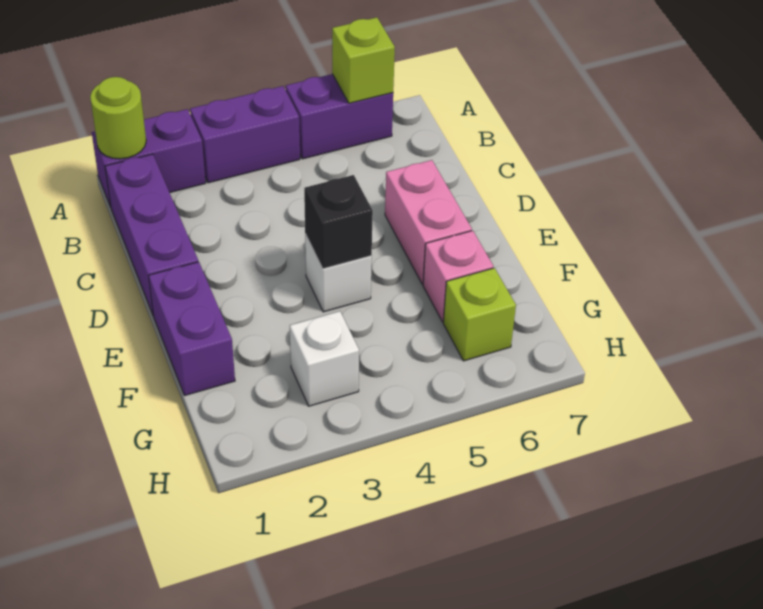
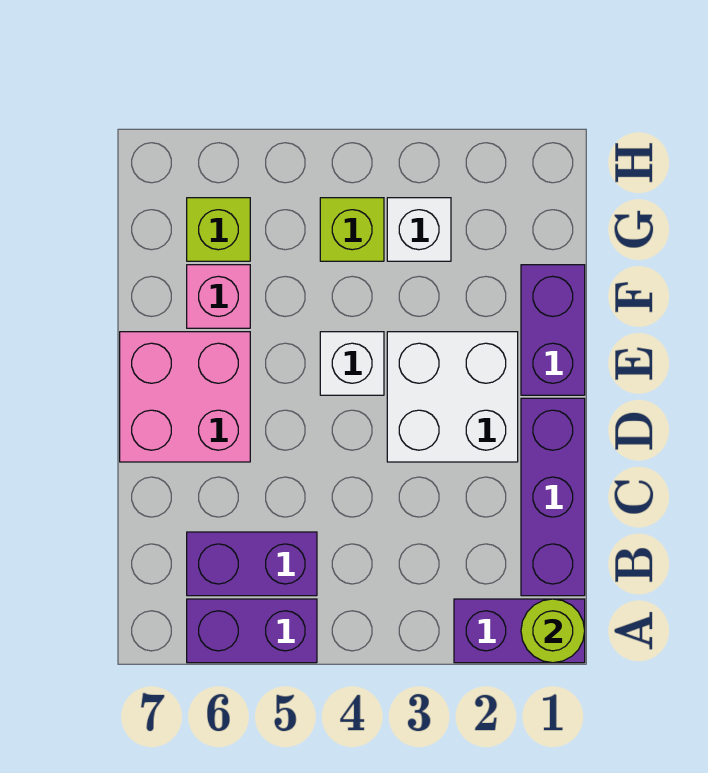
purple brick A3:A4 level 1 -> purple brick B5:B6 level 1
lime brick A6 level 2 -> lime brick G4 level 1
none -> white brick D2:E3 level 1
pink brick D6:E6 level 1 -> pink brick D6:E7 level 1
black brick E4 level 2 -> none

